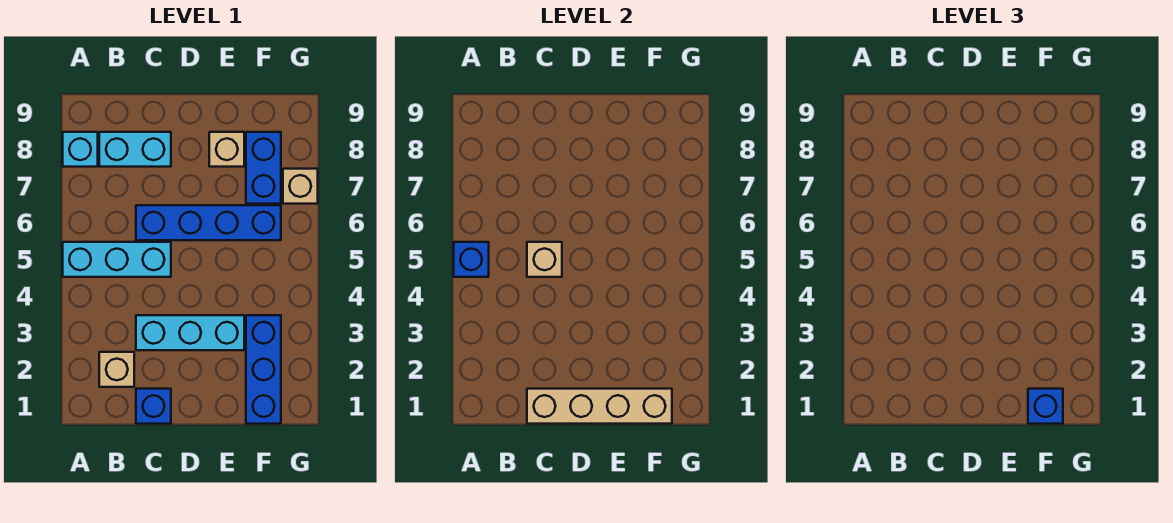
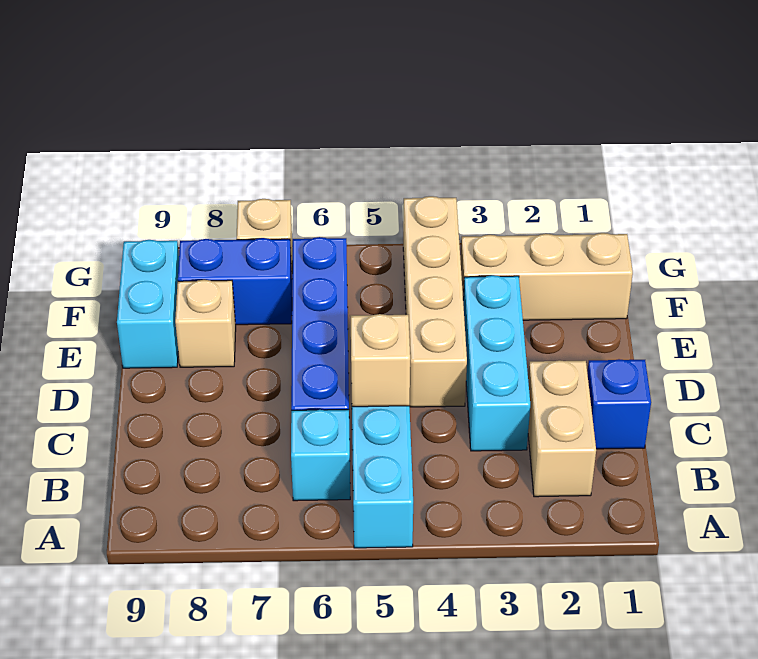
blue brick A5 level 2 -> none
cyan brick A8 level 1 -> cyan brick B6 level 1
tan brick B2 level 1 -> tan brick B2:C2 level 1
cyan brick B8:C8 level 1 -> cyan brick E9:F9 level 1
tan brick C1:F1 level 2 -> tan brick D4:G4 level 1
blue brick F1:F3 level 1 -> tan brick F1:F3 level 1
blue brick F1 level 3 -> none

